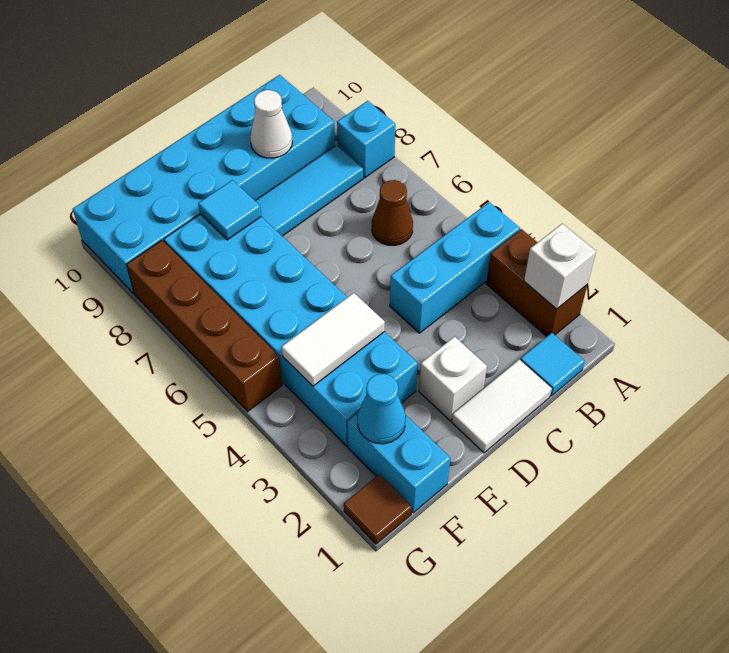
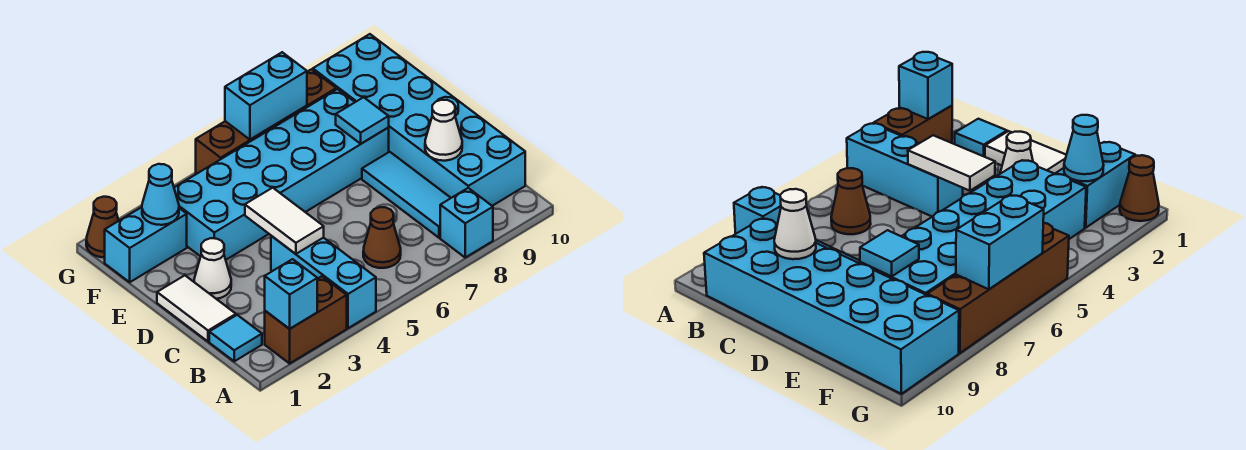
white brick A2 level 2 -> cyan brick A2 level 2
white brick D2 level 1 -> white cone D2 level 1
white tile E4:F4 level 2 -> white tile C4:D4 level 2
brown tile G1 level 1 -> brown cone G1 level 1
none -> cyan brick G6:G7 level 2

